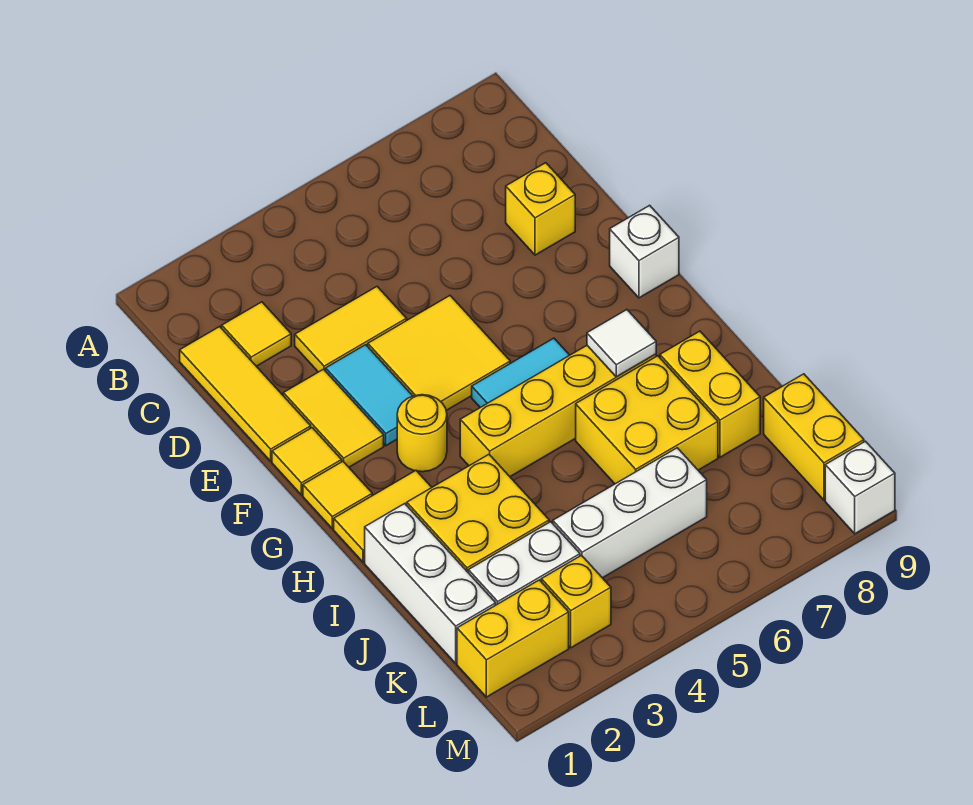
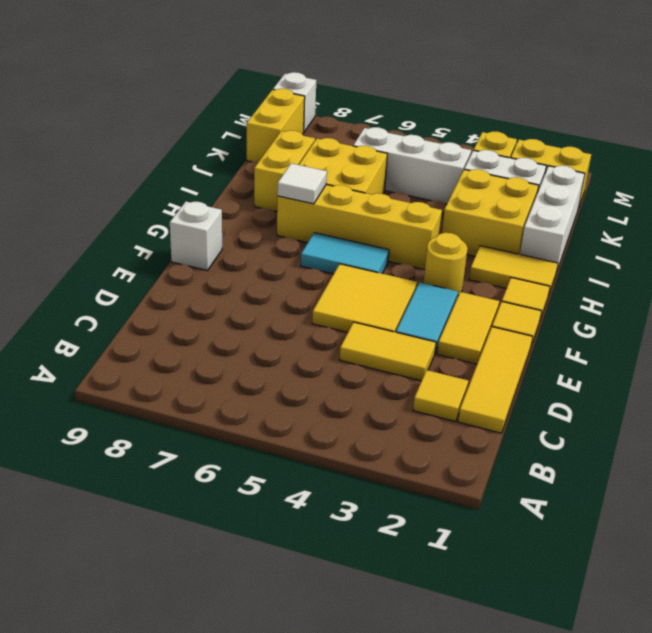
yellow brick D8 level 1 -> none

